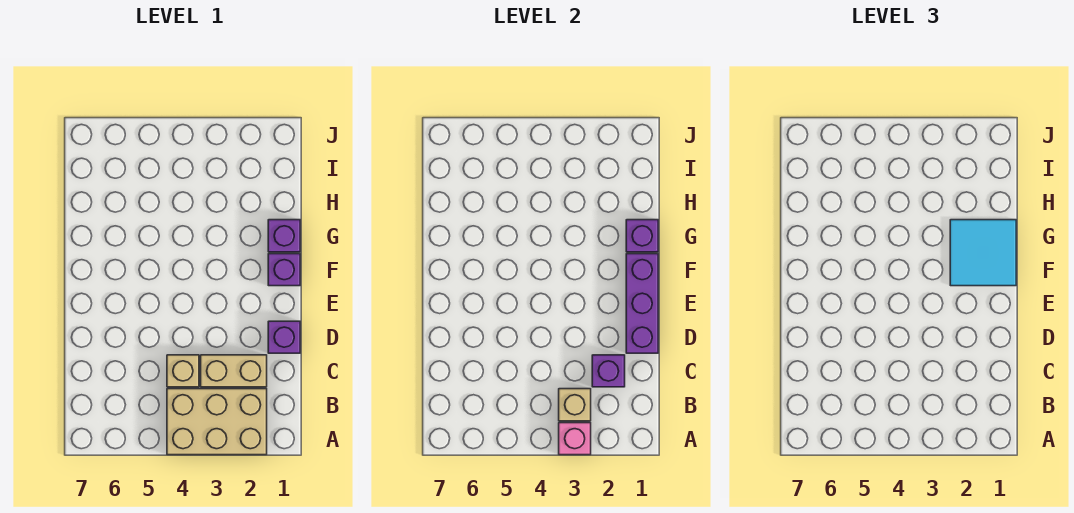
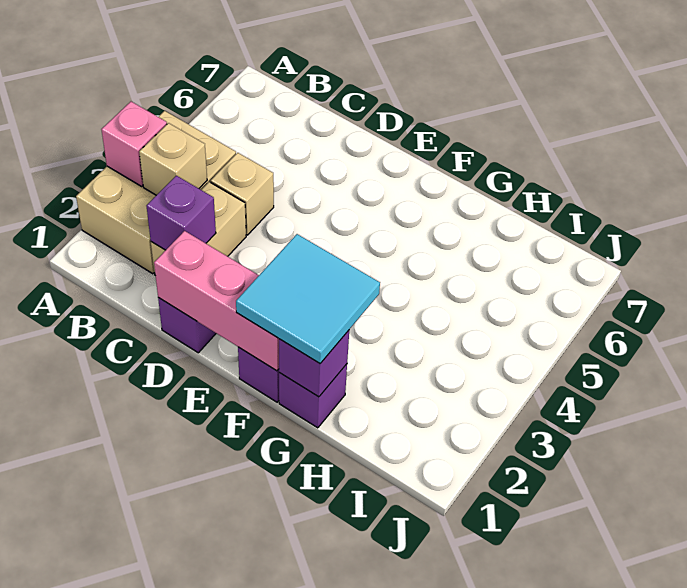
purple brick D1:F1 level 2 -> pink brick D1:F1 level 2

